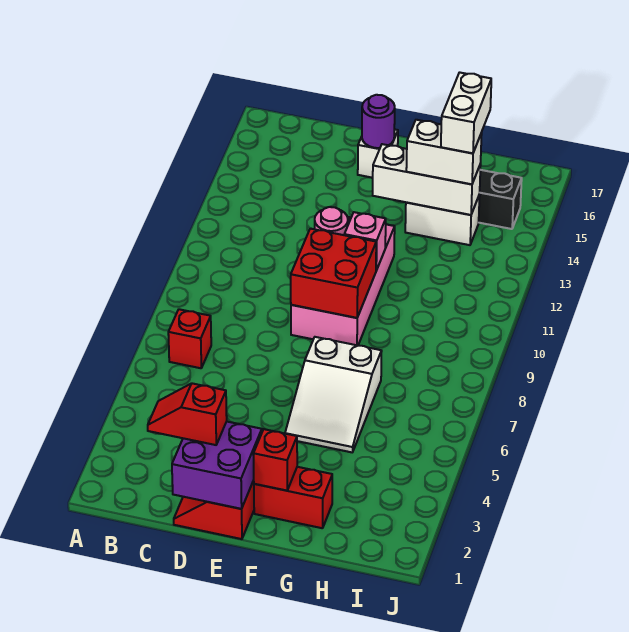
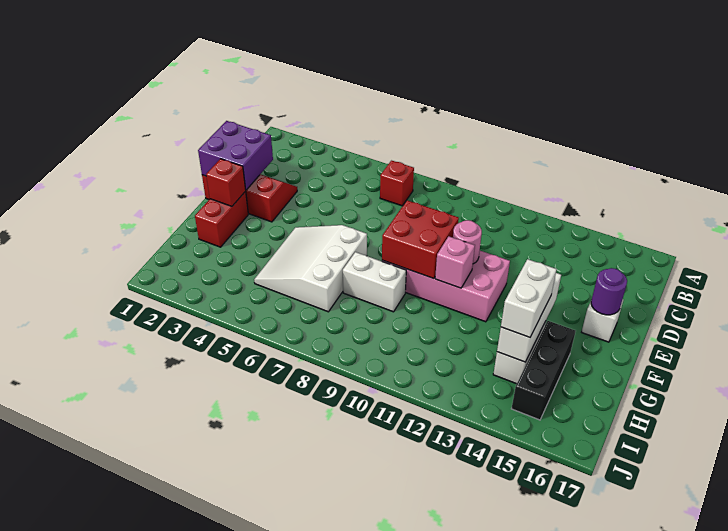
red slope C2:D2 level 3 top D -> none
white slope F5:G7 level 1 top 7 -> white slope F5:H7 level 1 top 7
white brick H14:H15 level 4 -> white brick G8:G9 level 1

